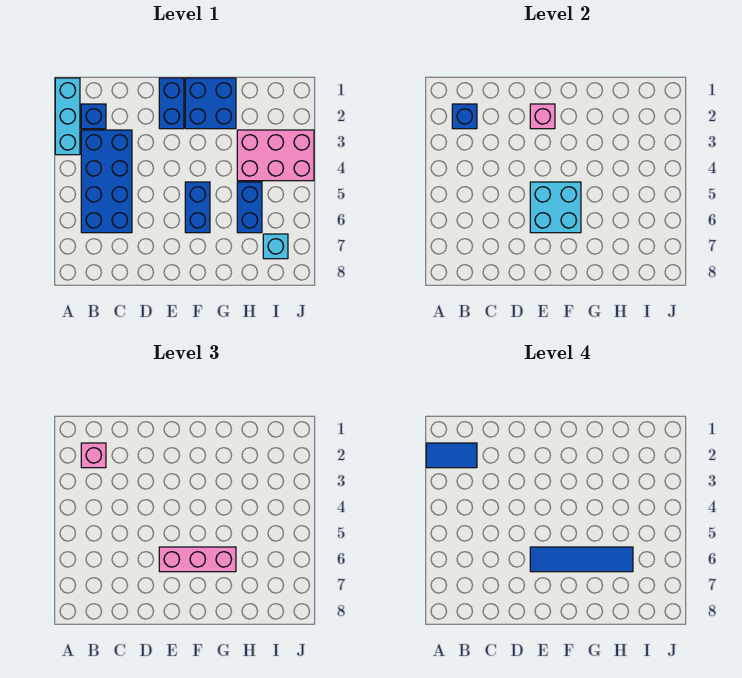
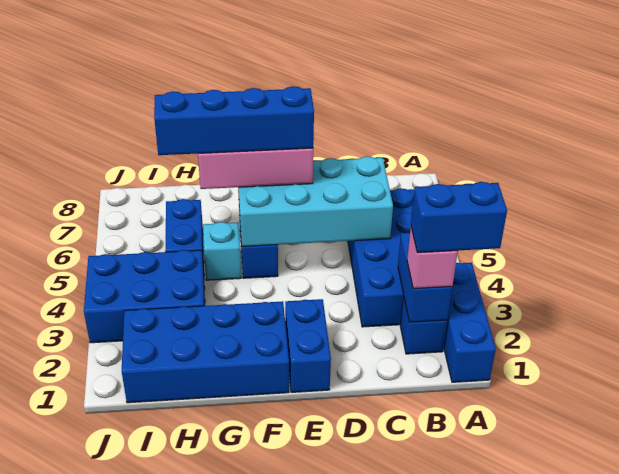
cyan brick A1:A3 level 1 -> blue brick A1:A3 level 1
blue tile A2:B2 level 4 -> blue brick A2:B2 level 4
blue brick B2 level 2 -> blue brick B2:B3 level 2
pink brick E2 level 2 -> none
cyan brick E5:F6 level 2 -> cyan brick C5:F6 level 2
blue tile E6:H6 level 4 -> blue brick E6:H6 level 4
blue brick F1:G2 level 1 -> blue brick F1:I2 level 1
pink brick H3:J4 level 1 -> blue brick H3:J4 level 1
cyan brick I7 level 1 -> cyan brick G5 level 1

